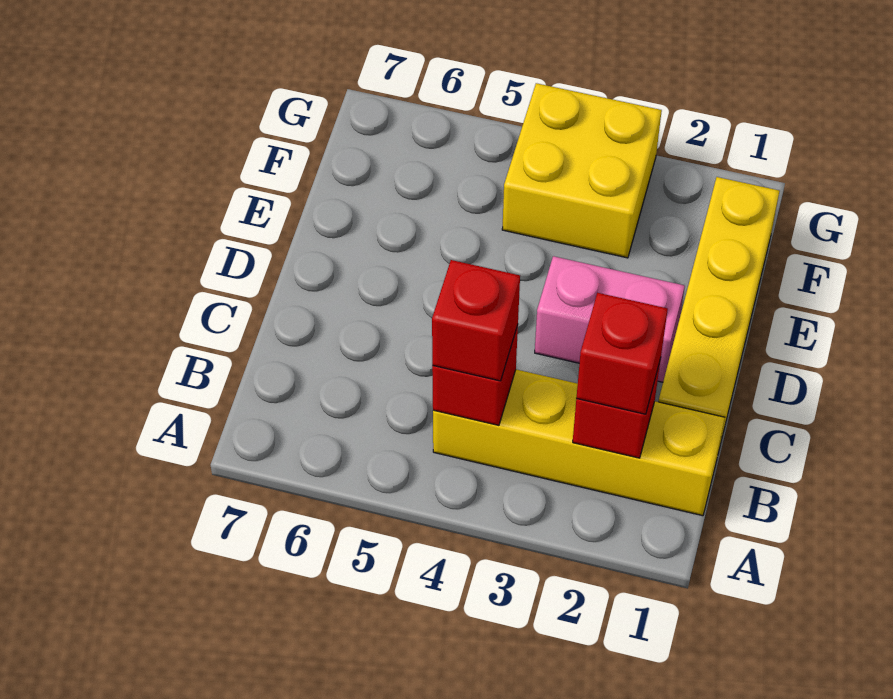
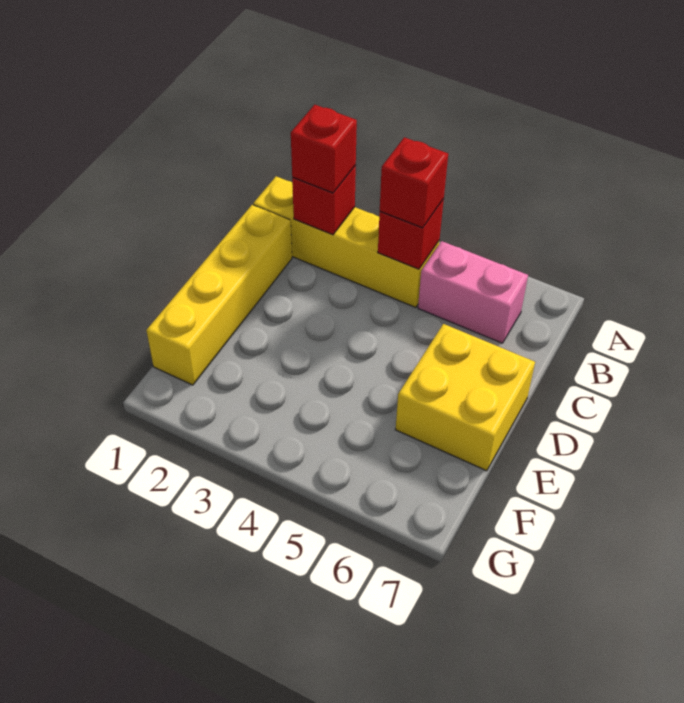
pink brick D2:D3 level 1 -> pink brick B5:B6 level 1
yellow brick F3:G4 level 1 -> yellow brick D6:E7 level 1

